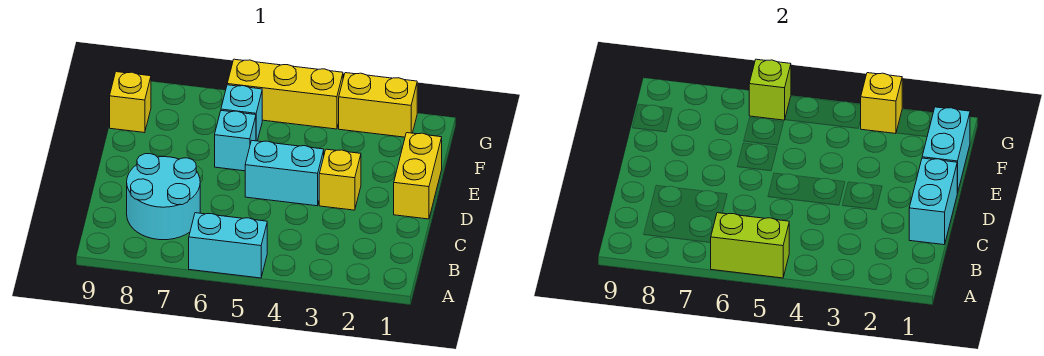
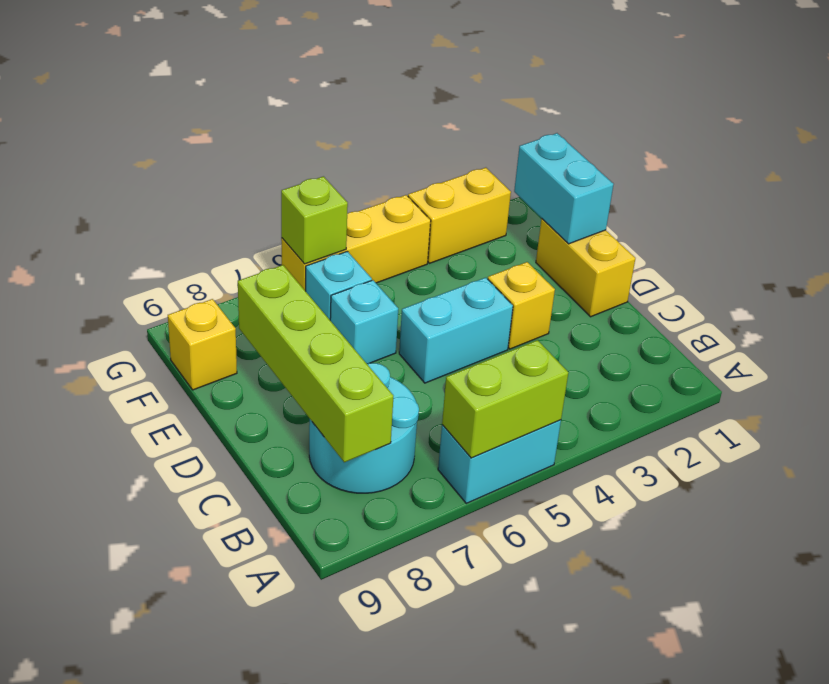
none -> lime brick B8:E8 level 2
cyan brick C1:D1 level 2 -> none
yellow brick G3 level 2 -> none

